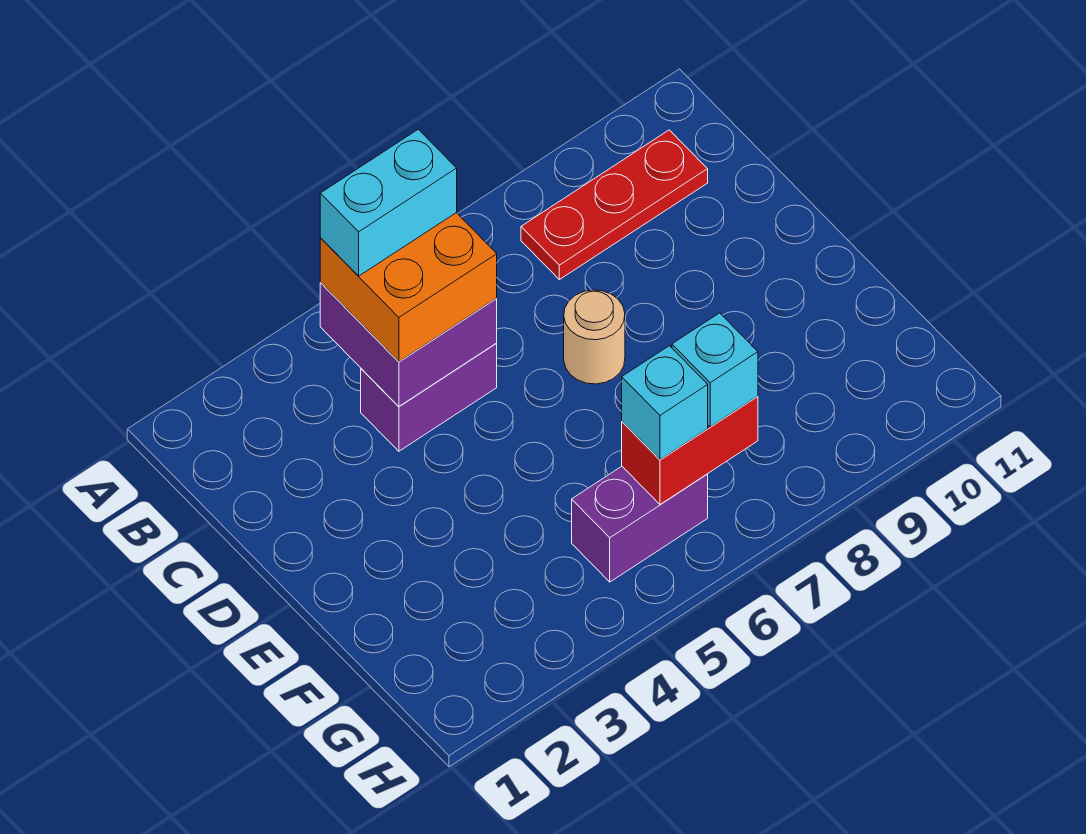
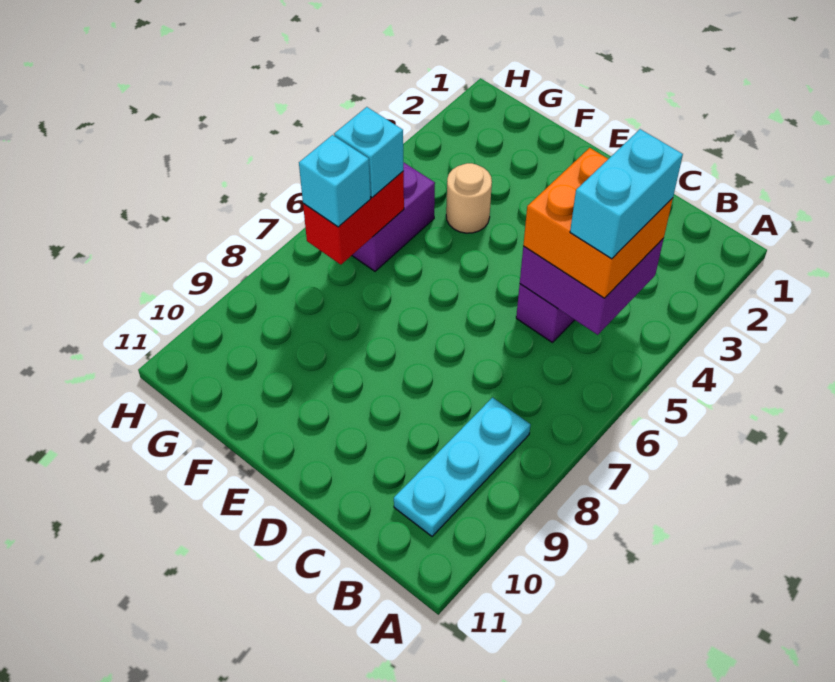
red plate B8:B10 level 1 -> cyan plate B8:B10 level 1
tan round brick D7 level 1 -> tan round brick F4 level 1

